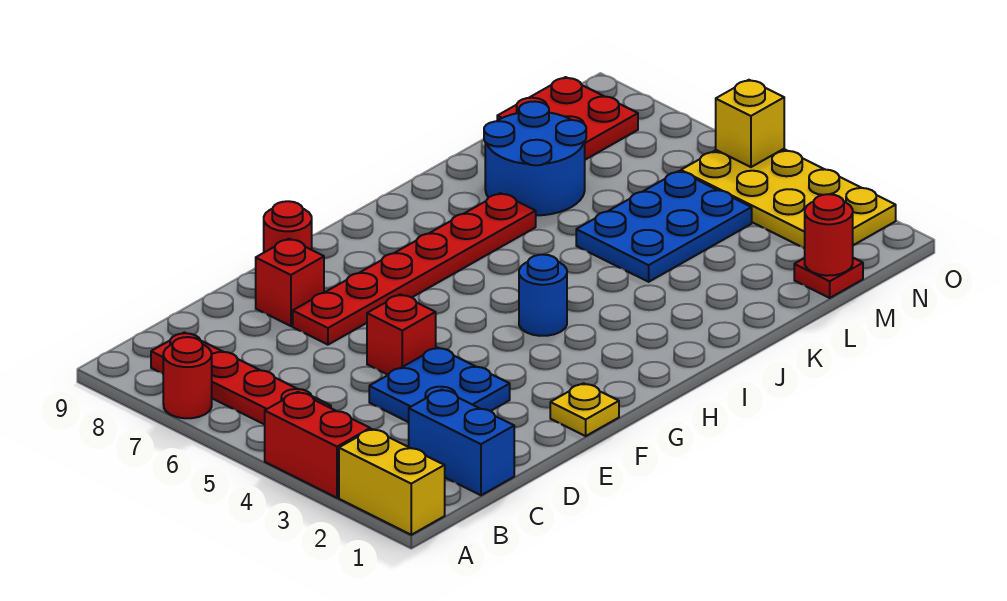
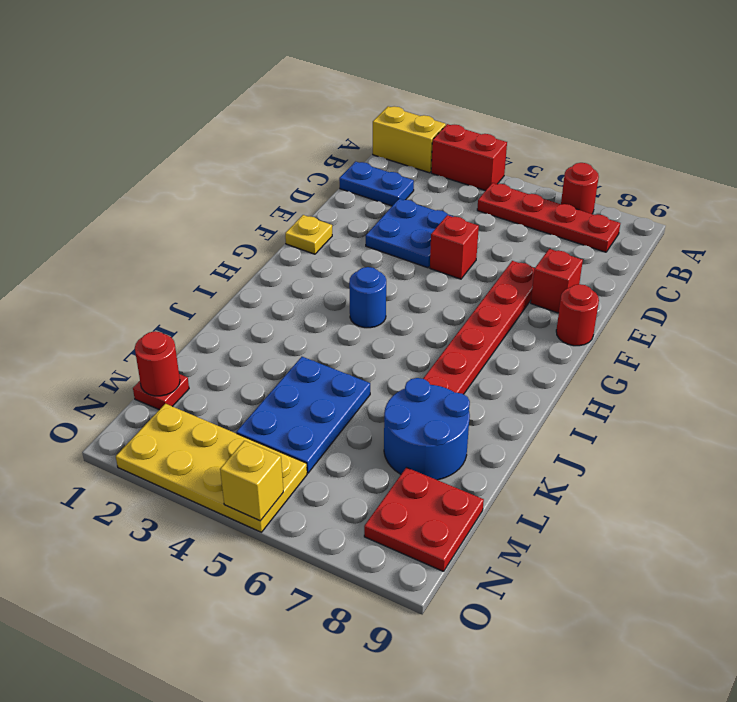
blue brick C1:C2 level 1 -> blue plate C1:C2 level 1

